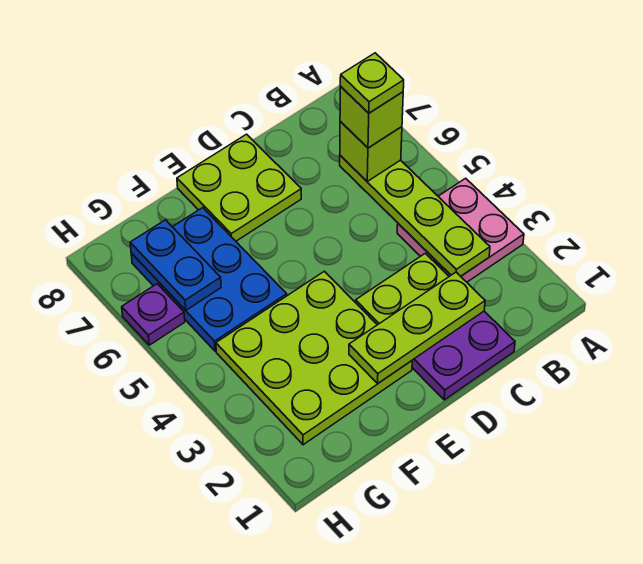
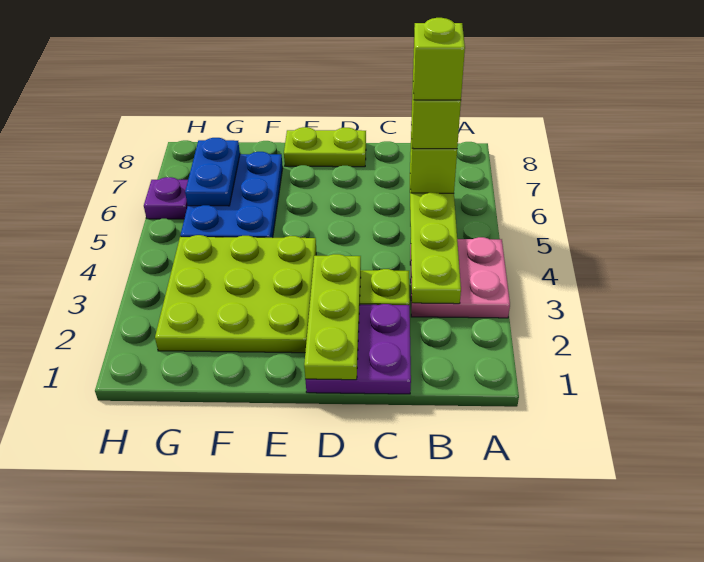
lime plate B6 level 5 -> lime brick B6 level 5
lime plate C2:E2 level 2 -> lime plate D1:D3 level 2
lime plate D7:E8 level 1 -> lime plate D8:E8 level 1

